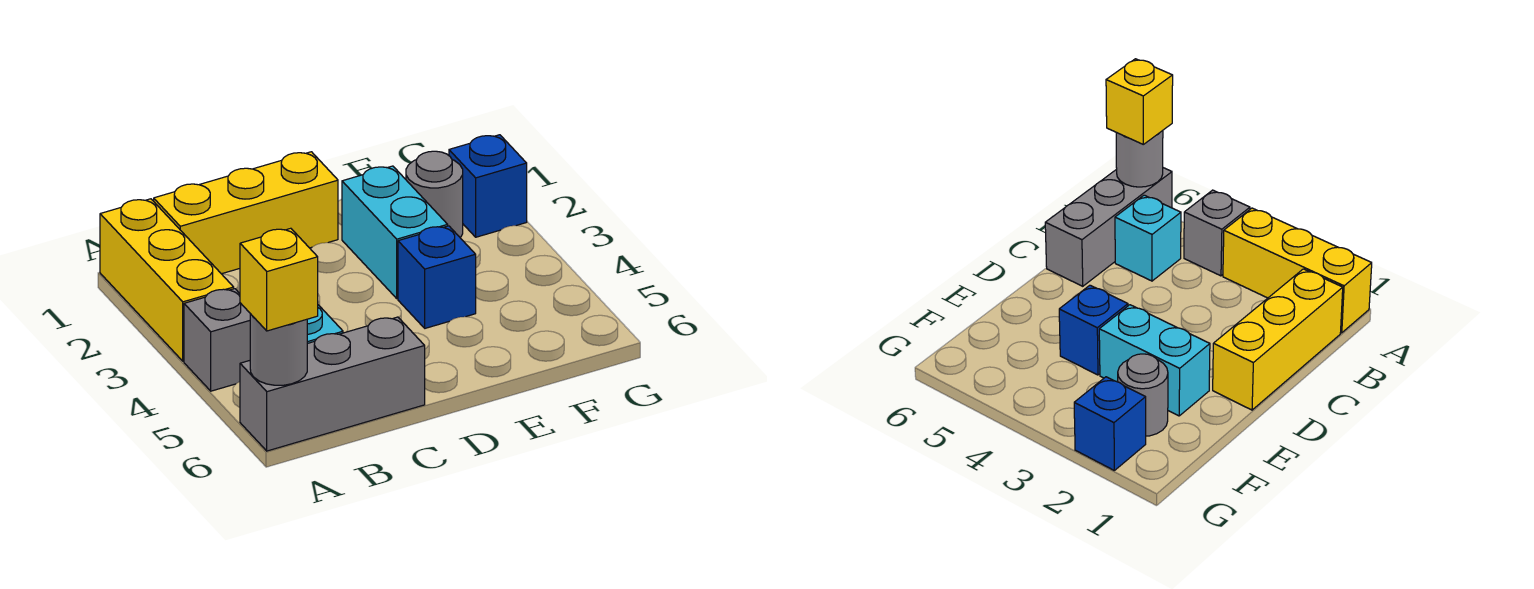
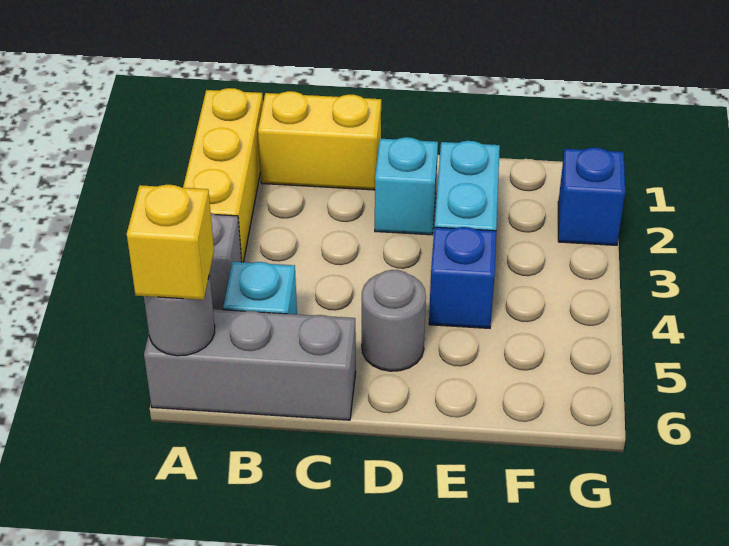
yellow brick B1:D1 level 1 -> yellow brick B1:C1 level 1
none -> cyan brick D2 level 1
grey round brick F2 level 1 -> grey round brick D5 level 1

